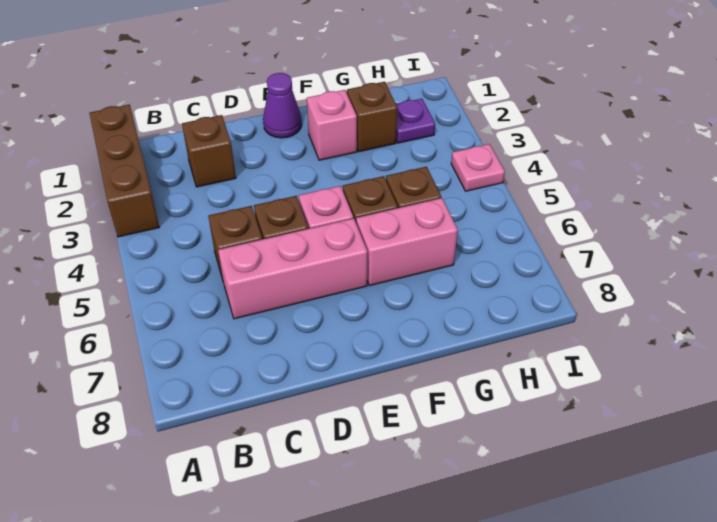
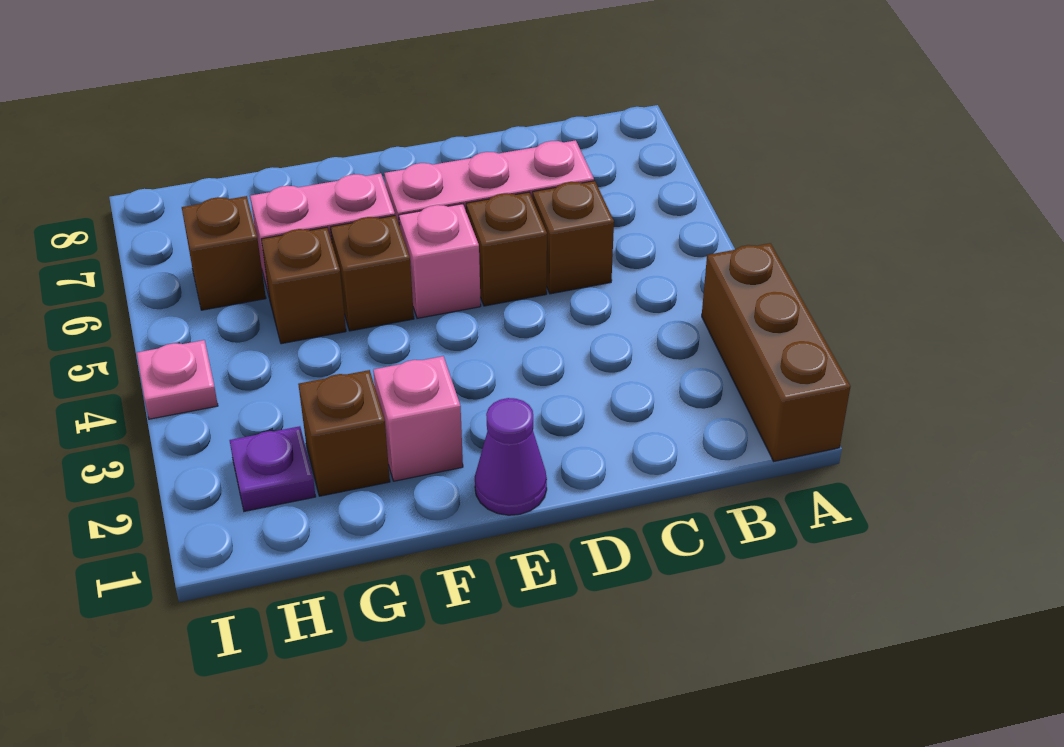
brown brick C2 level 1 -> brown brick H6 level 1

